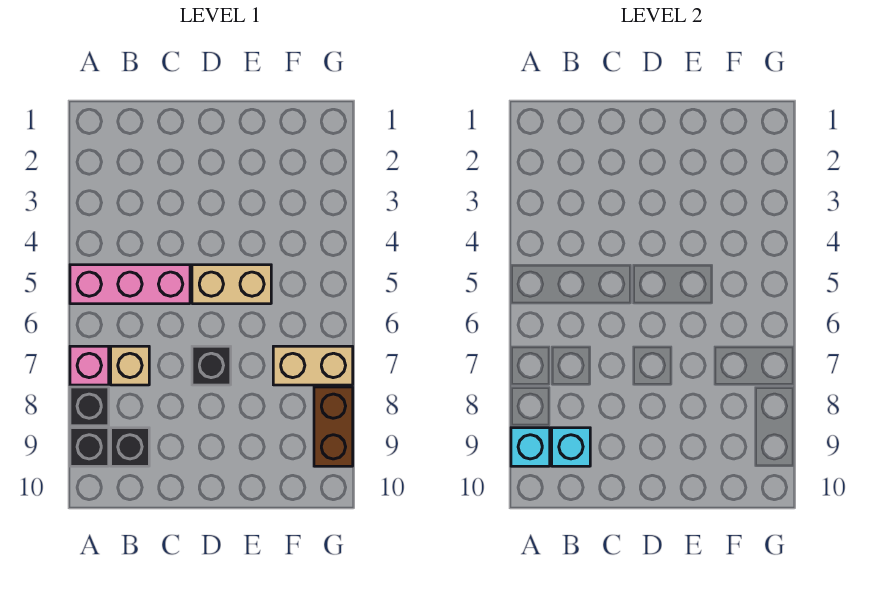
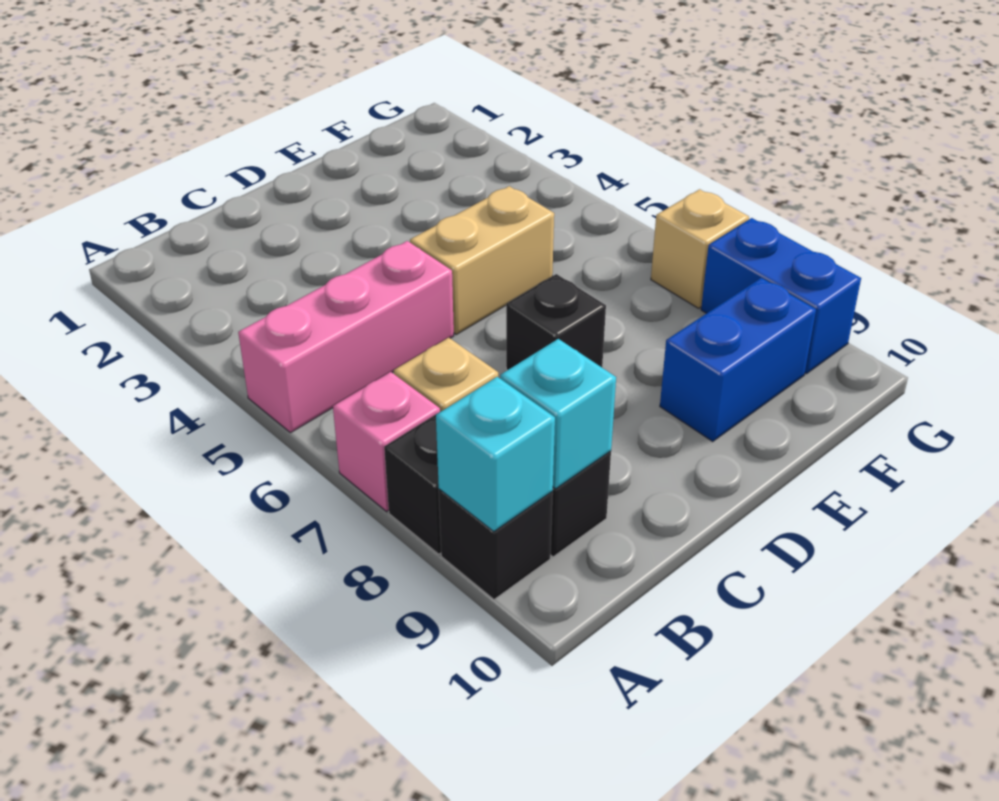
none -> blue brick E9:F9 level 1
tan brick F7:G7 level 1 -> tan brick G7 level 1
brown brick G8:G9 level 1 -> blue brick G8:G9 level 1

